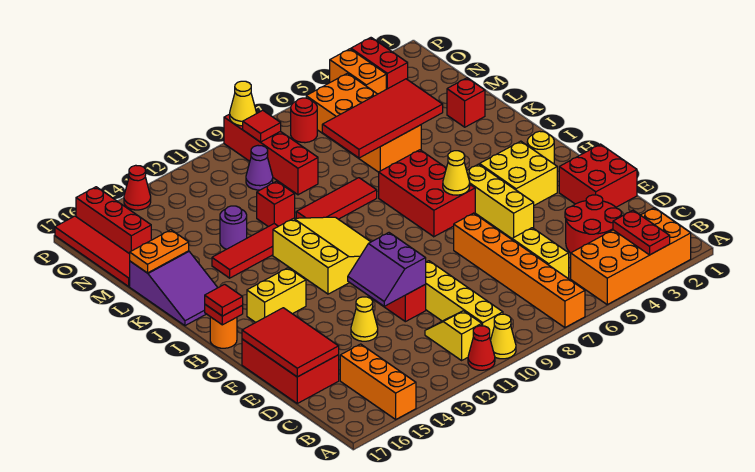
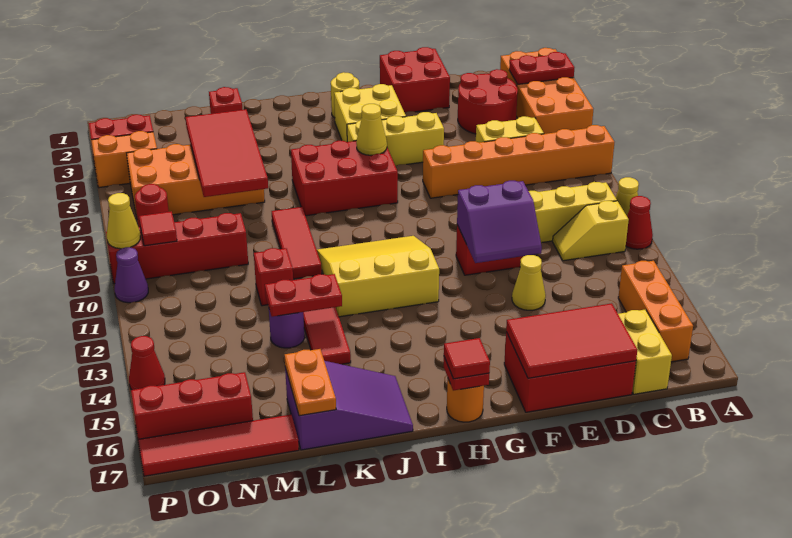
orange brick A15:C15 level 1 -> orange brick B14:B16 level 1
yellow brick H14:H15 level 1 -> yellow brick C16:C17 level 1
none -> red plate K13:L13 level 2
purple cone N10 level 1 -> purple cone P10 level 1

